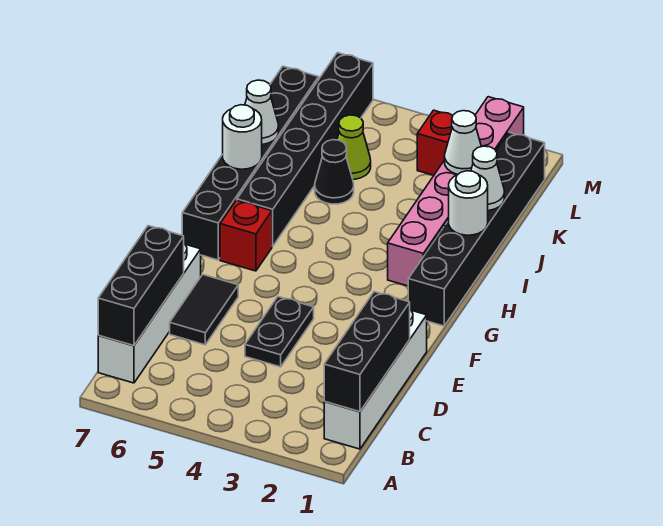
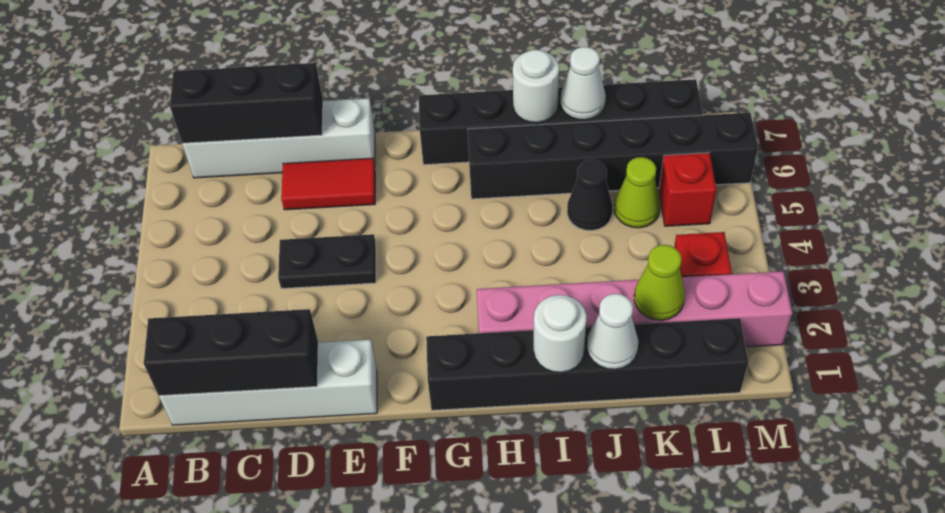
black tile D6:E6 level 1 -> red tile D6:E6 level 1
red brick G6 level 1 -> red brick L5 level 1
white cone K2 level 2 -> lime cone K2 level 2

